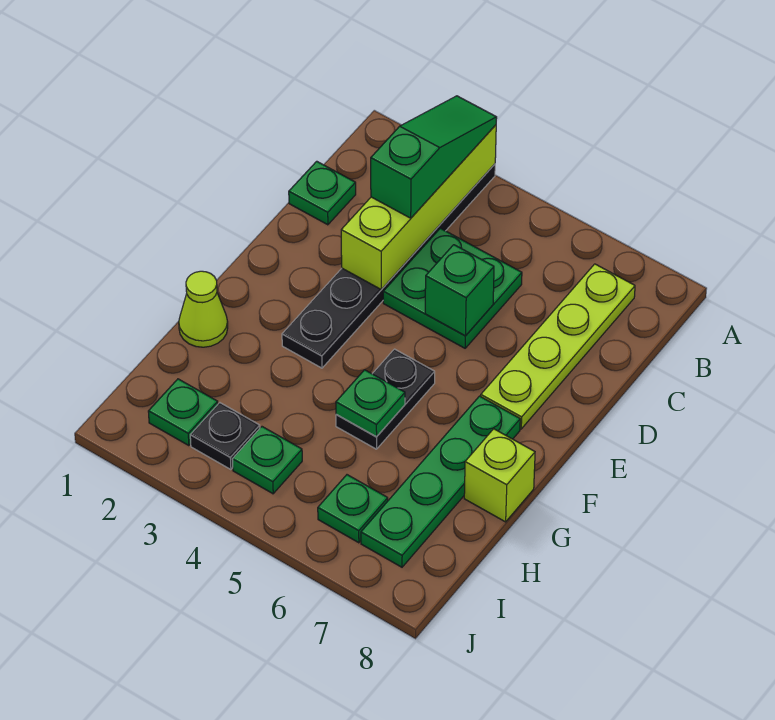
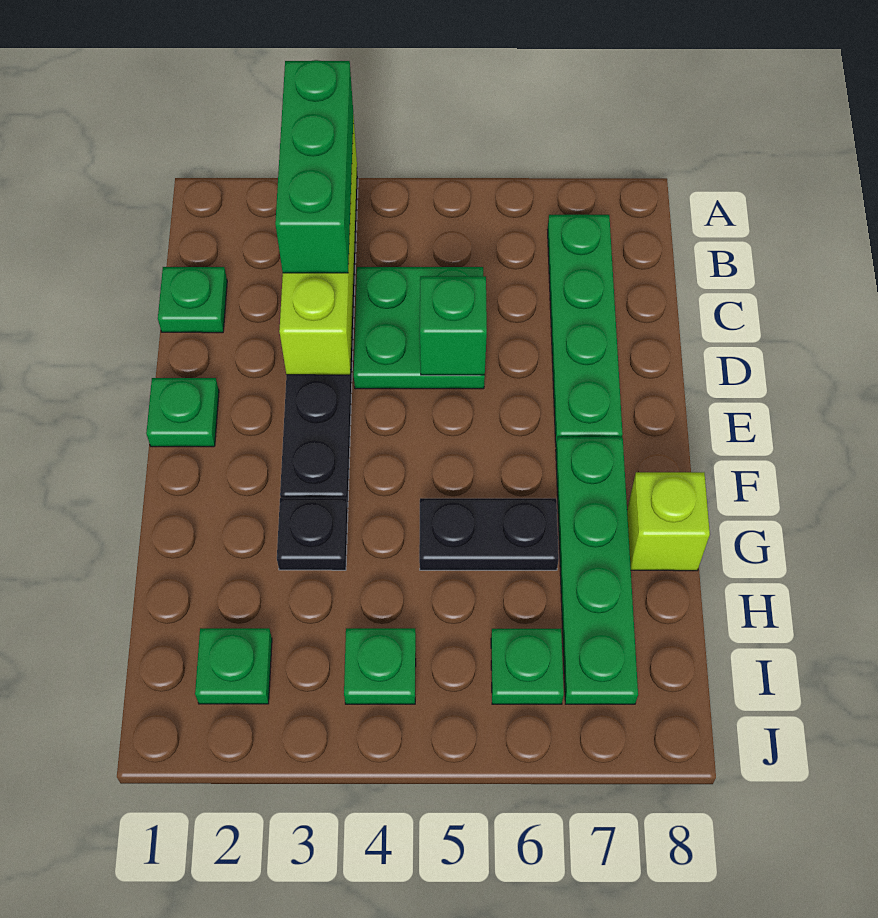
green slope A3:C3 level 3 top C -> green brick A3:C3 level 3
lime plate B7:E7 level 1 -> green plate B7:E7 level 1
black plate F5:G5 level 1 -> black plate G5:G6 level 1
lime cone G1 level 1 -> none
green plate G5 level 2 -> green plate E1 level 1
black plate I3 level 1 -> black plate G3 level 1

